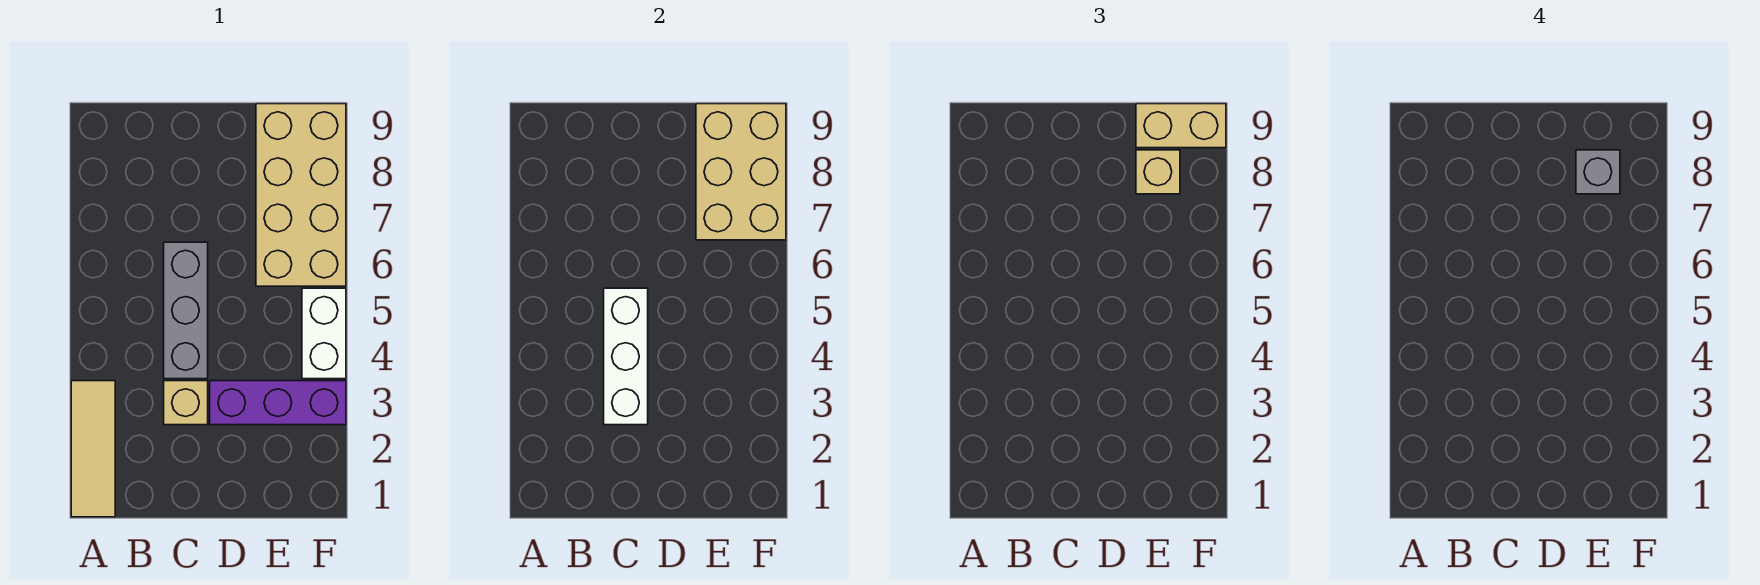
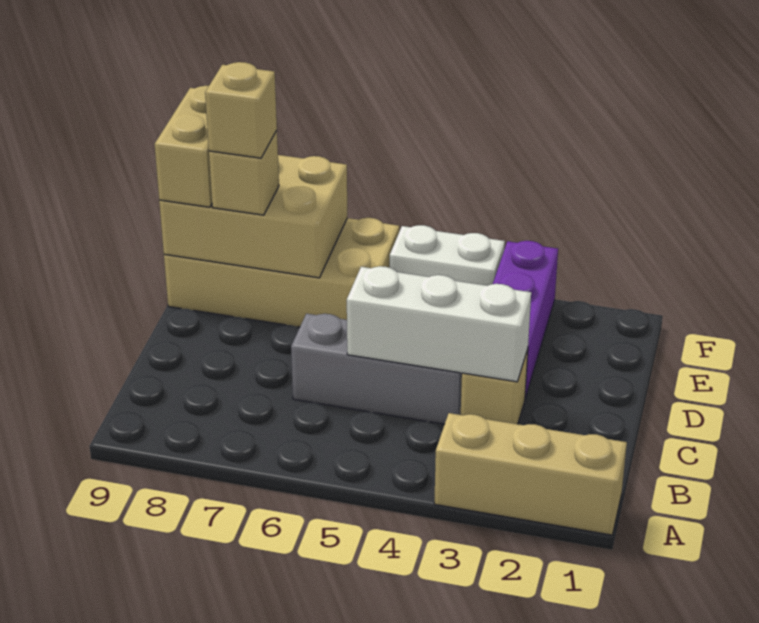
tan tile A1:A3 level 1 -> tan brick A1:A3 level 1
grey brick E8 level 4 -> tan brick E8 level 4

